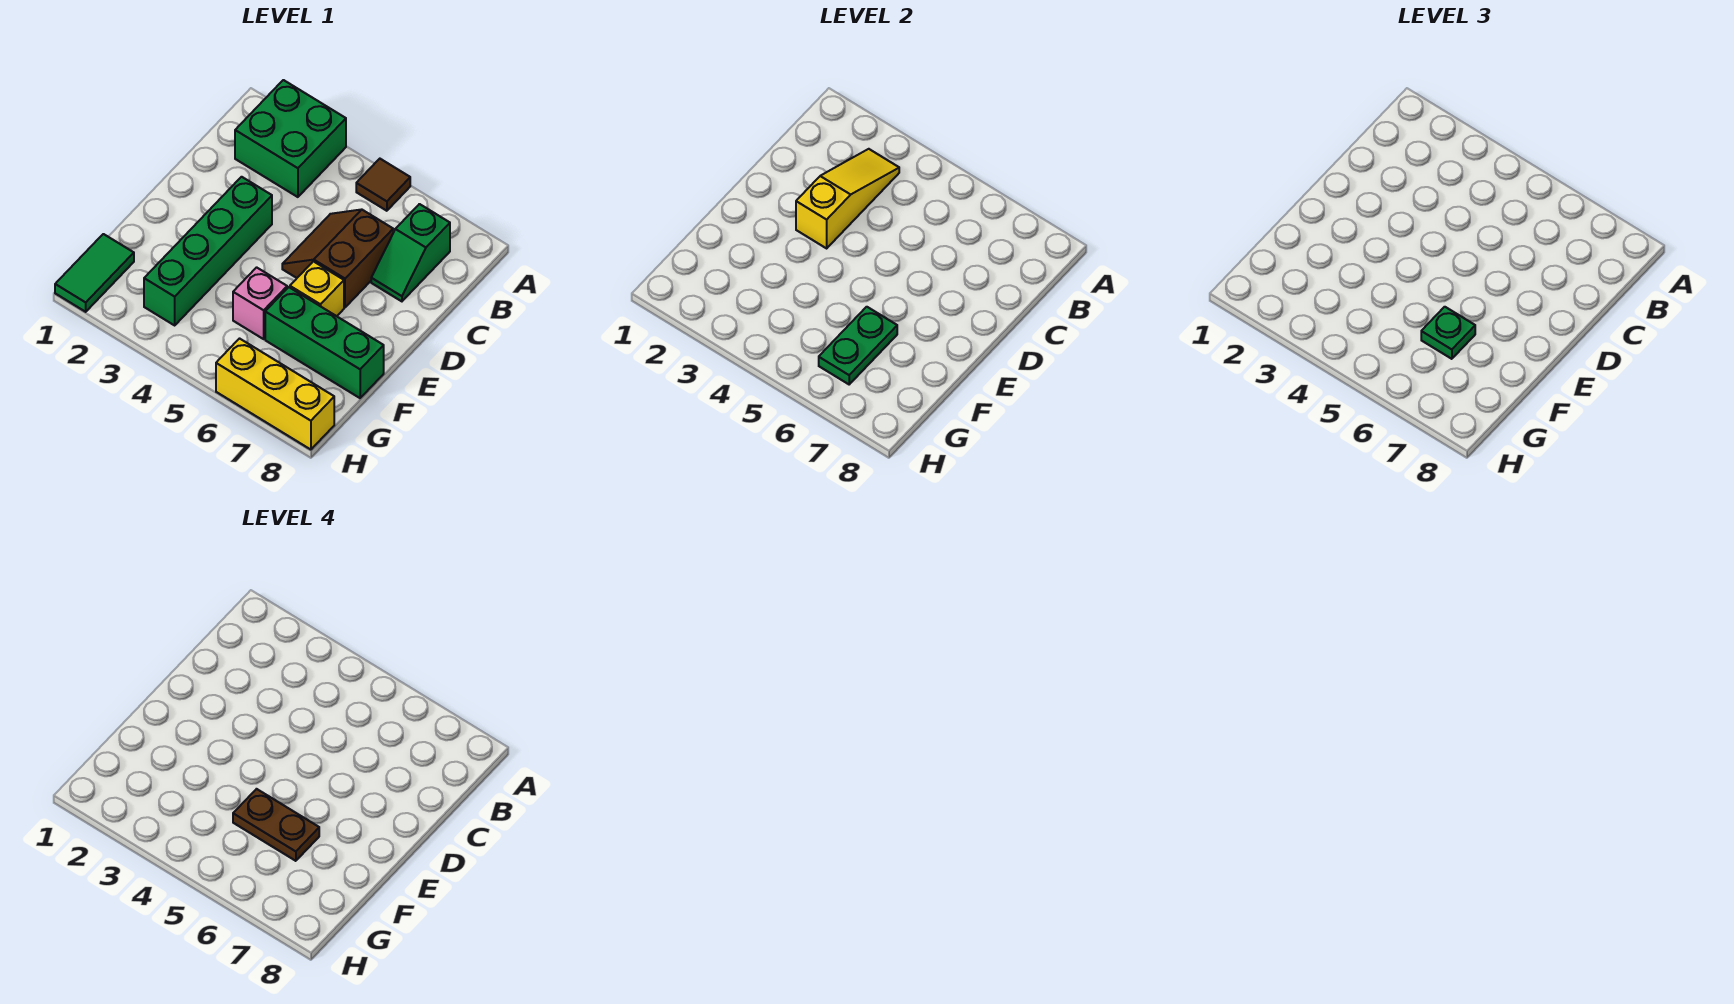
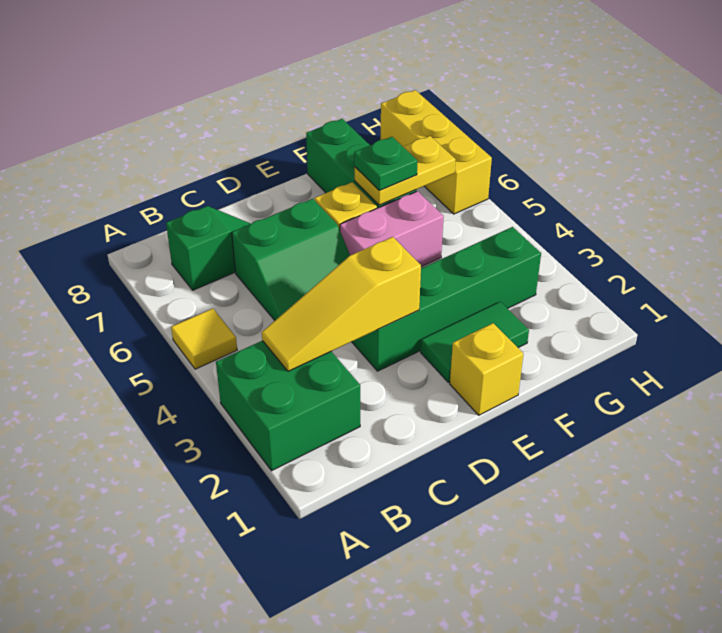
brown tile A5 level 1 -> yellow tile A5 level 1
brown slope C5:D6 level 1 top 6 -> green slope C5:D6 level 1 top 6
none -> yellow brick E1 level 1
pink brick F5 level 1 -> pink brick E5:F5 level 1
brown plate F5:F6 level 4 -> none
green plate F6:G6 level 2 -> yellow plate F6:G6 level 2
green tile G1:H1 level 1 -> green tile E2:F2 level 1

